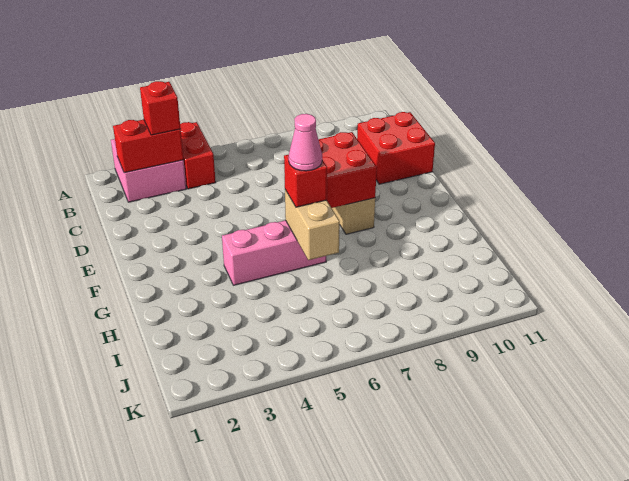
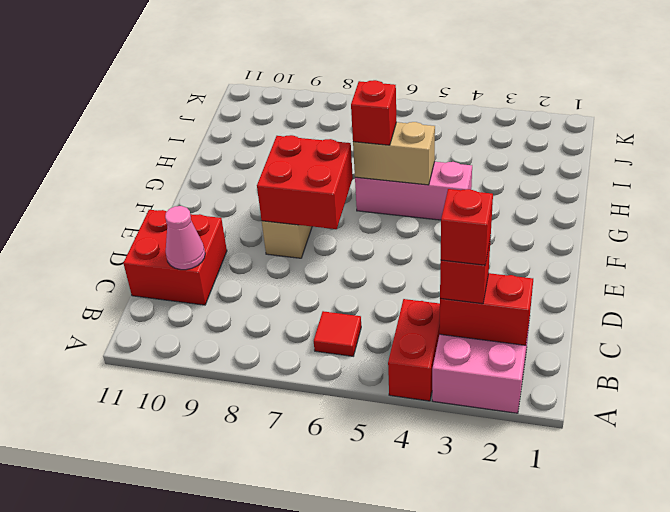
none -> red brick B3 level 4
none -> red tile B6 level 1
tan brick G6:H6 level 2 -> tan brick G5:G6 level 2
pink cone G6 level 4 -> pink cone C10 level 2

